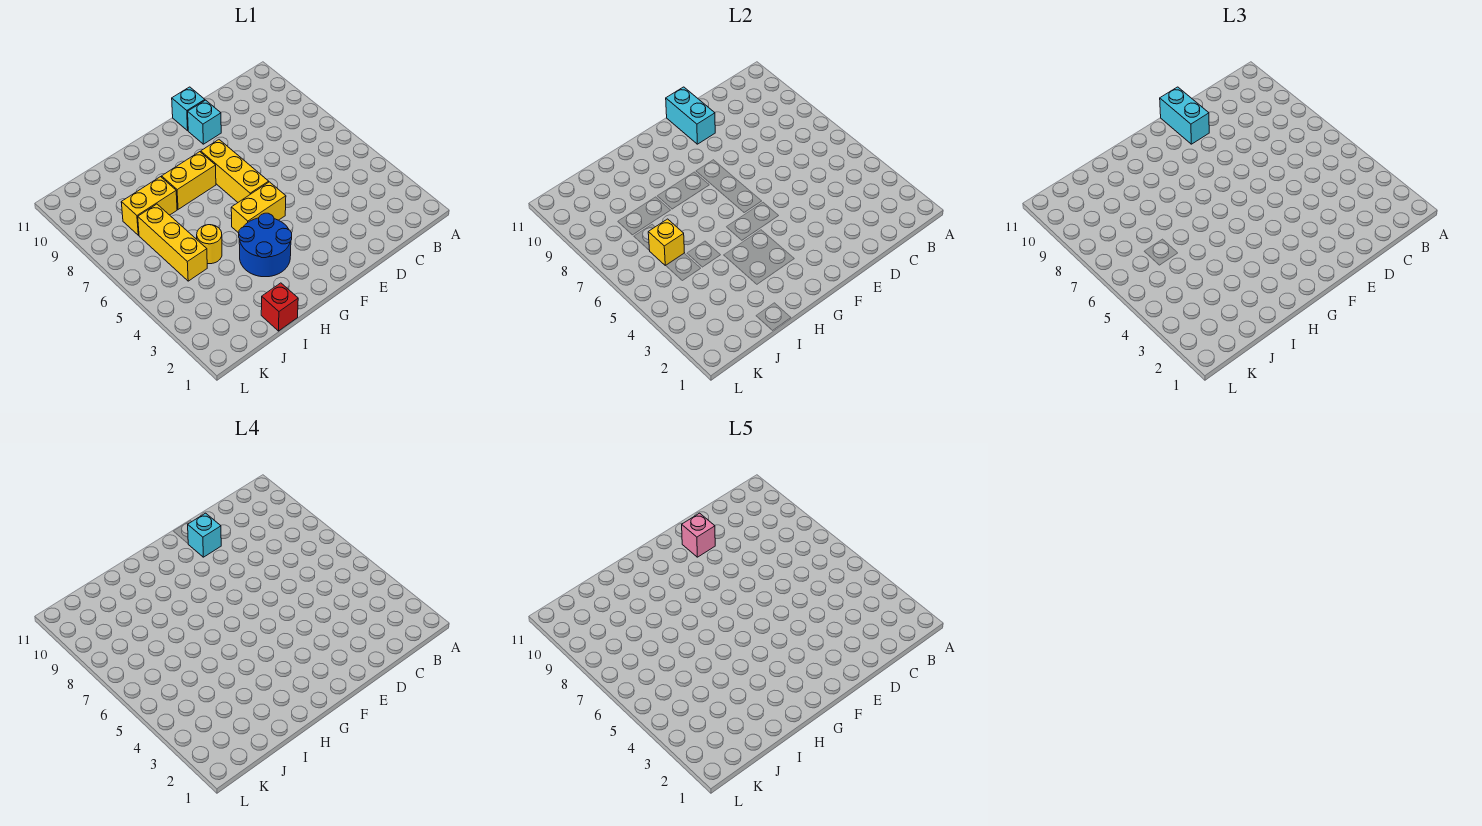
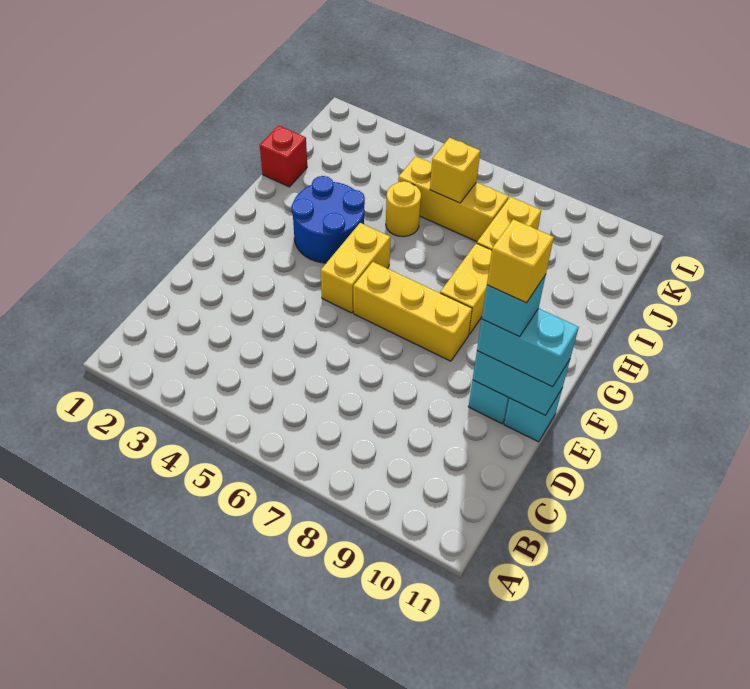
pink brick E10 level 5 -> yellow brick E10 level 5

